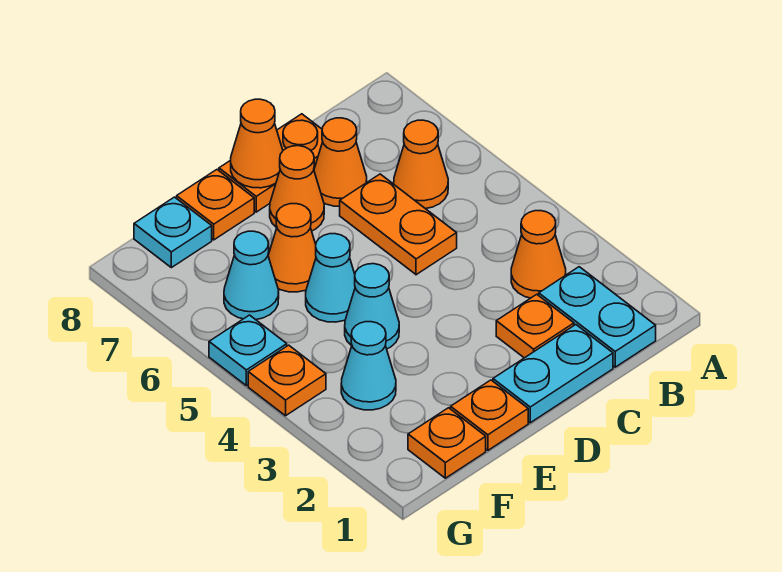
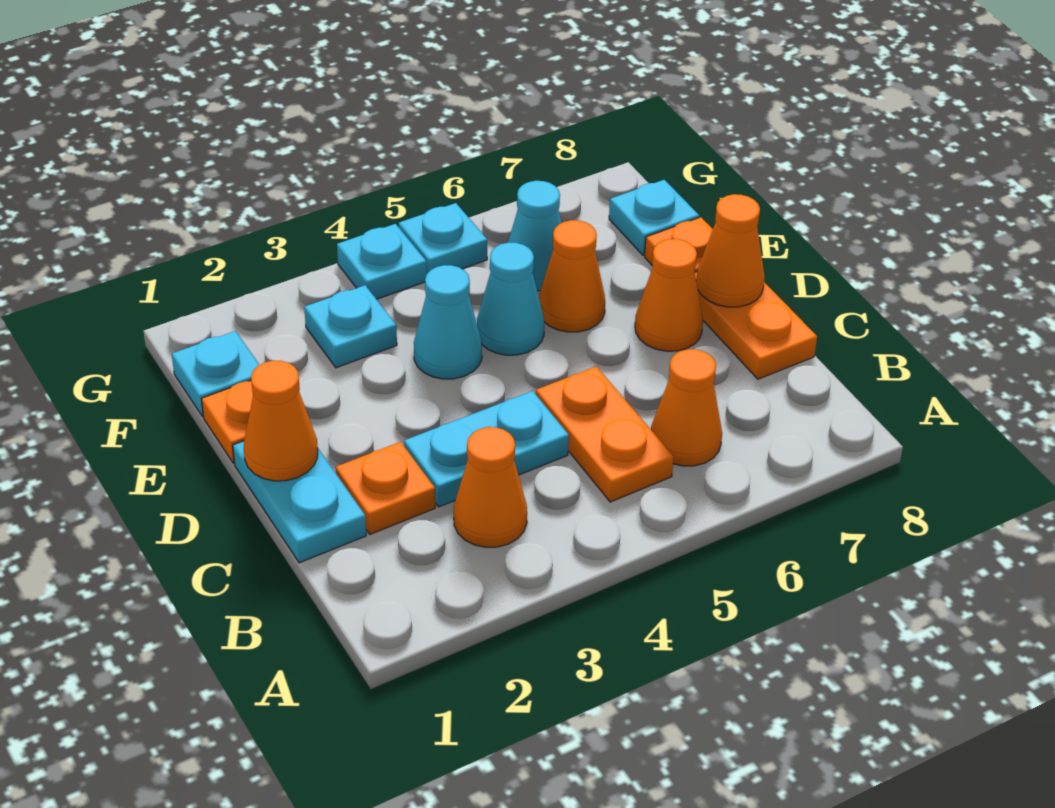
cyan plate B1:B2 level 1 -> cyan plate C3:C4 level 1
orange plate C5:C6 level 1 -> orange plate B5:C5 level 1
orange cone C7 level 1 -> orange cone D1 level 2
orange plate F1 level 1 -> cyan plate F1 level 1
cyan cone F3 level 1 -> cyan plate F3 level 1
orange plate G4 level 1 -> cyan plate G4 level 1

